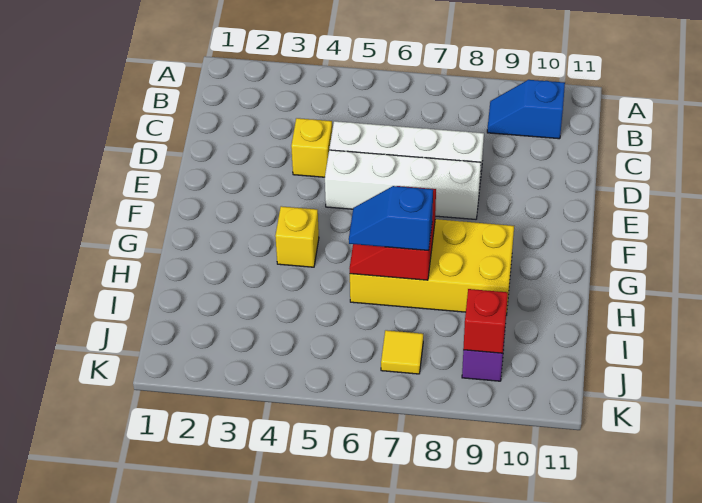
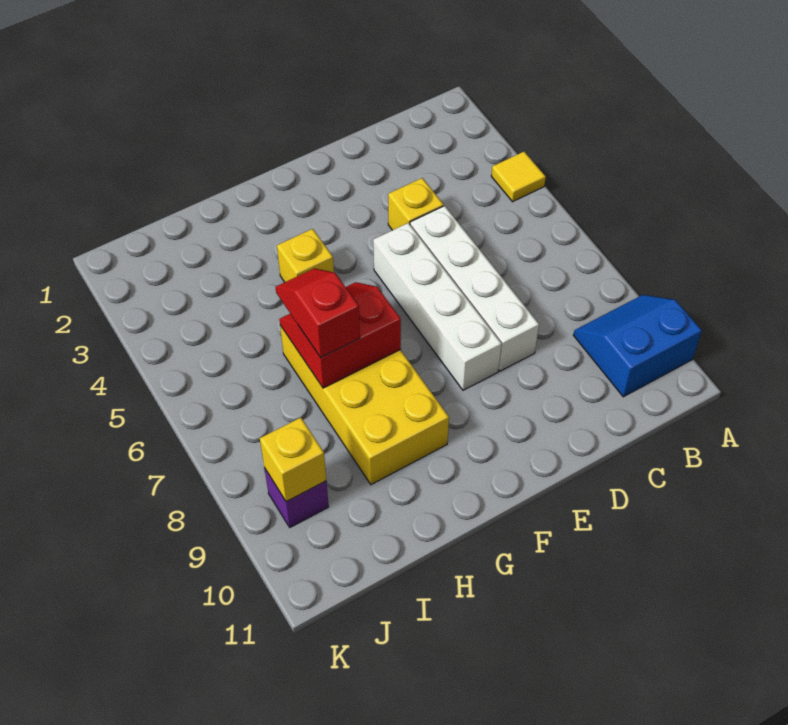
blue slope B9:B10 level 1 top 10 -> blue slope A9:B10 level 1 top 10
blue slope H6:H7 level 3 top 7 -> red slope H6:H7 level 3 top 7
yellow tile J7 level 1 -> yellow tile A4 level 1
red brick J9 level 2 -> yellow brick J9 level 2

